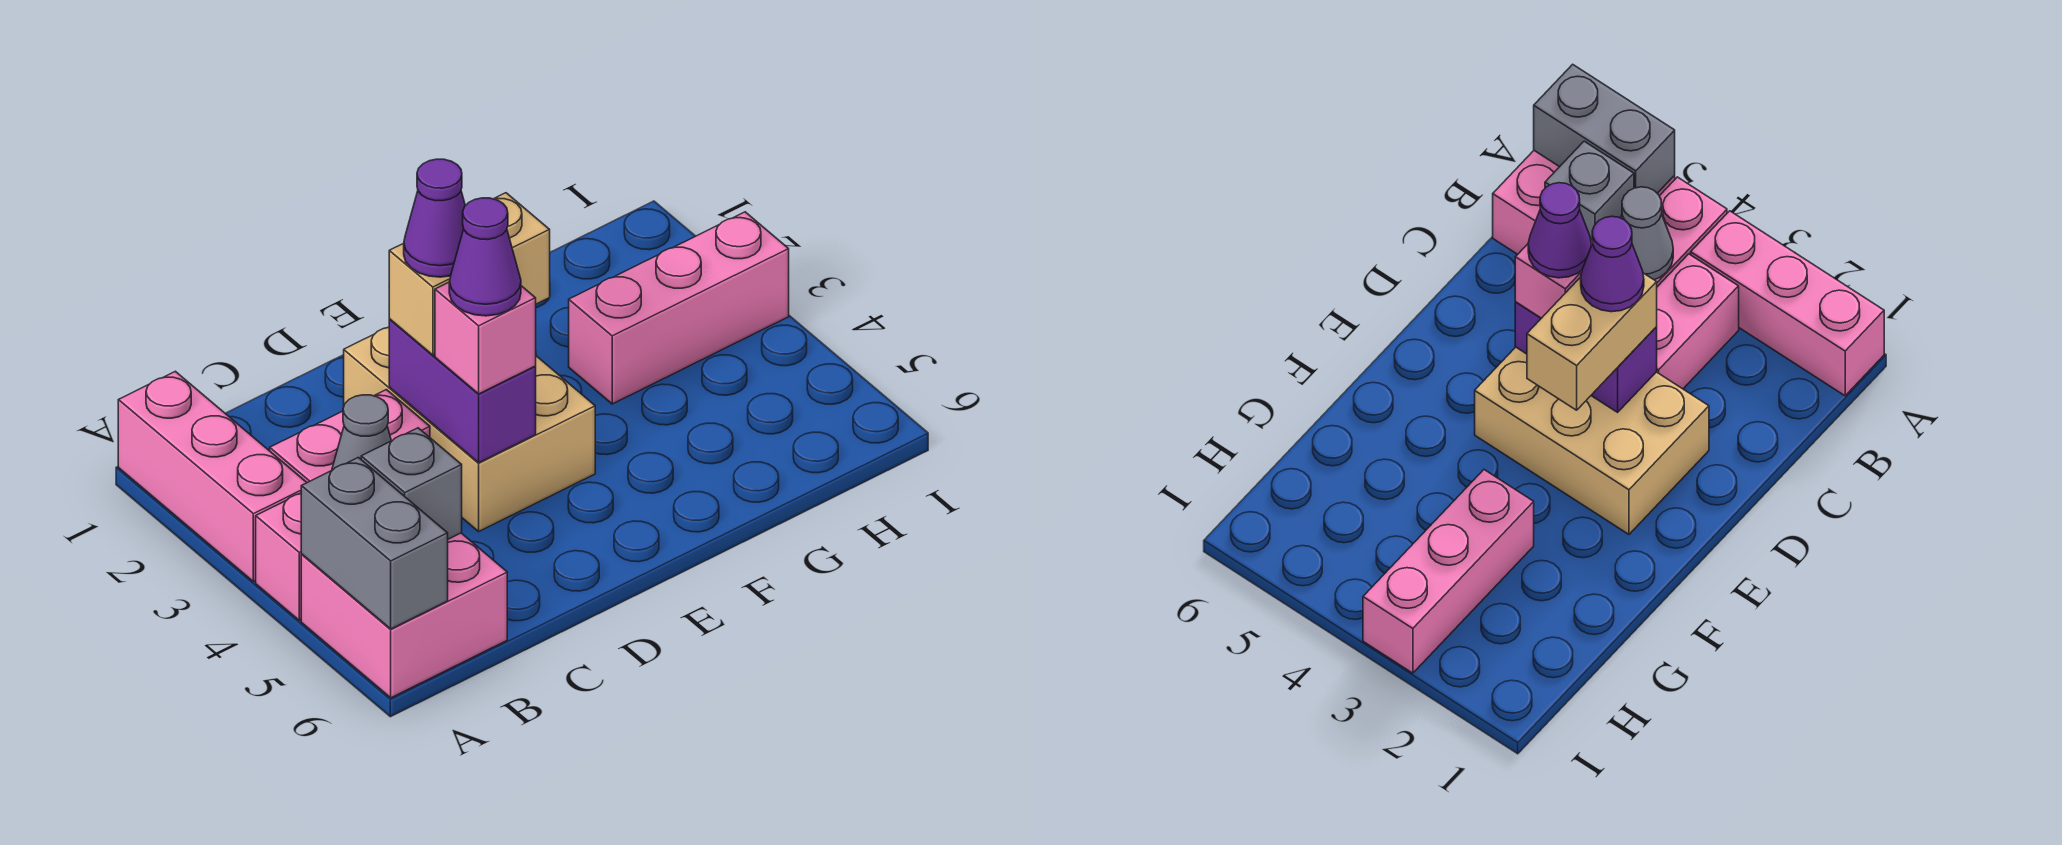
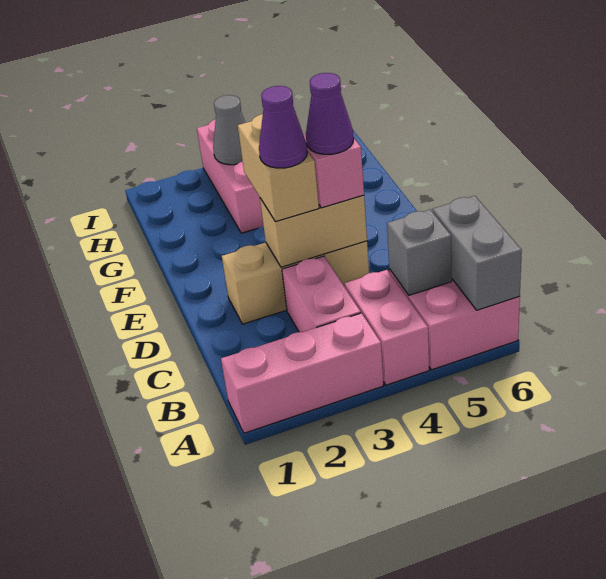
grey brick A5:A6 level 2 -> grey brick A6:B6 level 2
grey cone B4 level 2 -> grey cone H3 level 2
tan brick D2:E4 level 1 -> tan brick D2:D4 level 1
purple brick D3:D4 level 2 -> tan brick D3:D4 level 2

